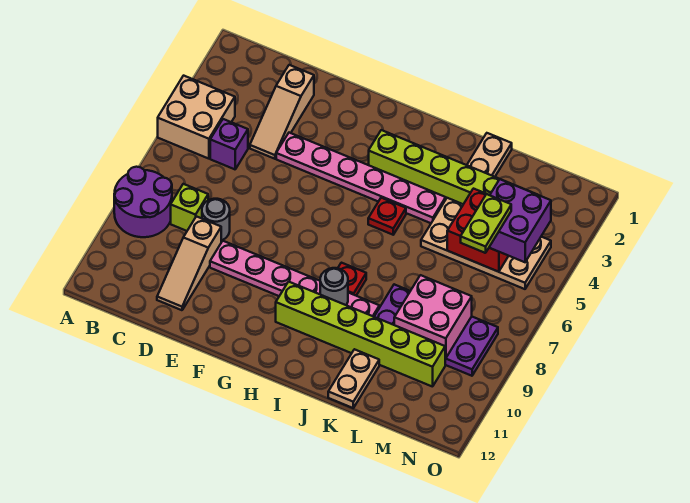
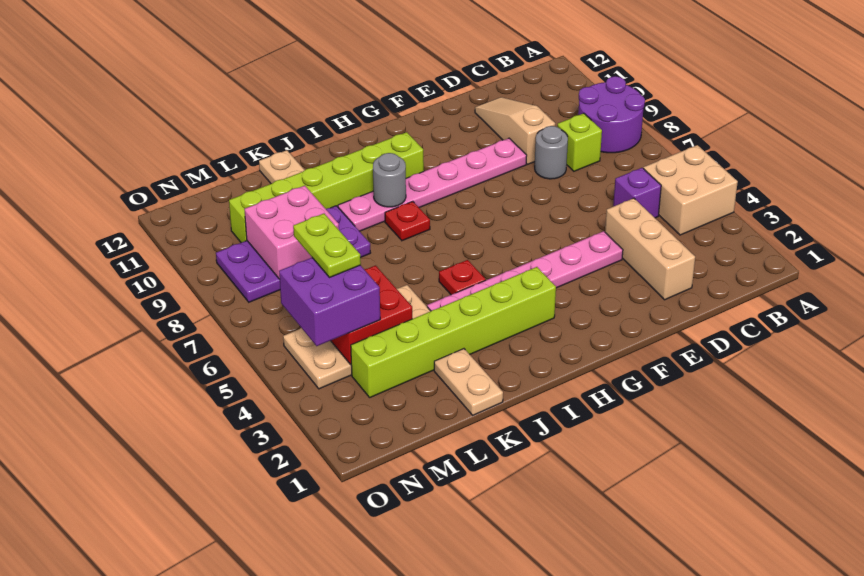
tan slope D2:D4 level 1 top 2 -> tan brick D2:D4 level 1

